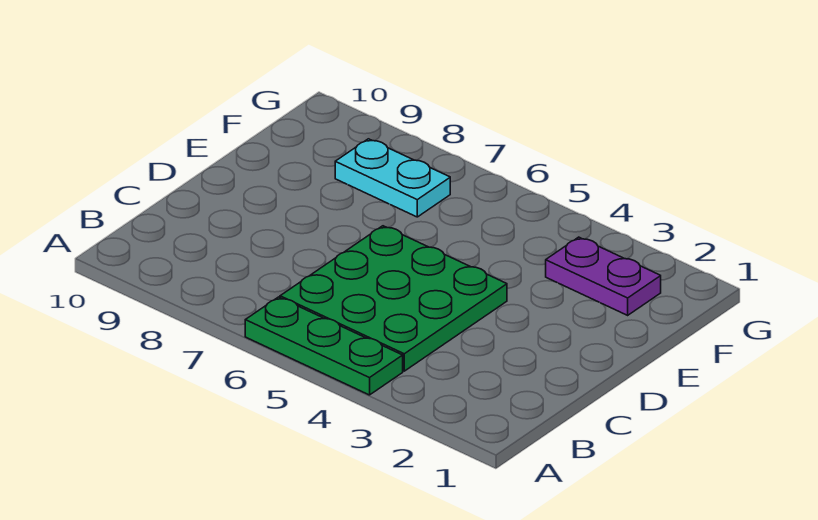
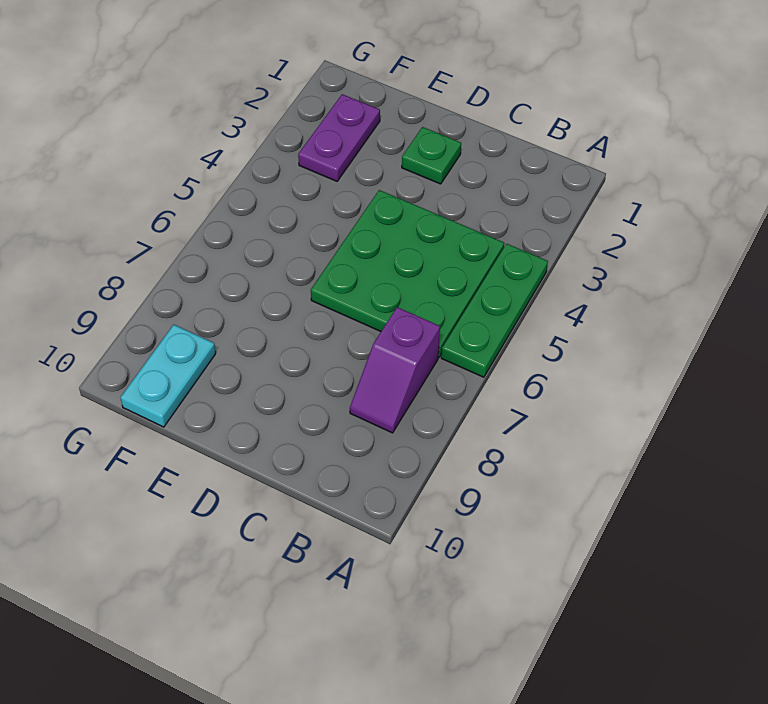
none -> purple slope B7:B8 level 1 top 7
none -> green plate D2 level 1
cyan plate F7:F8 level 1 -> cyan plate F9:F10 level 1

